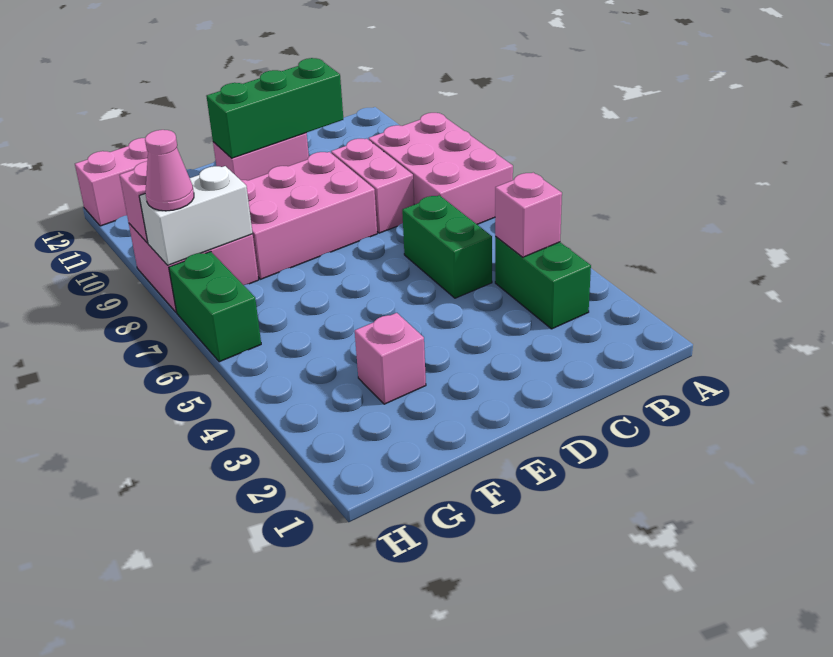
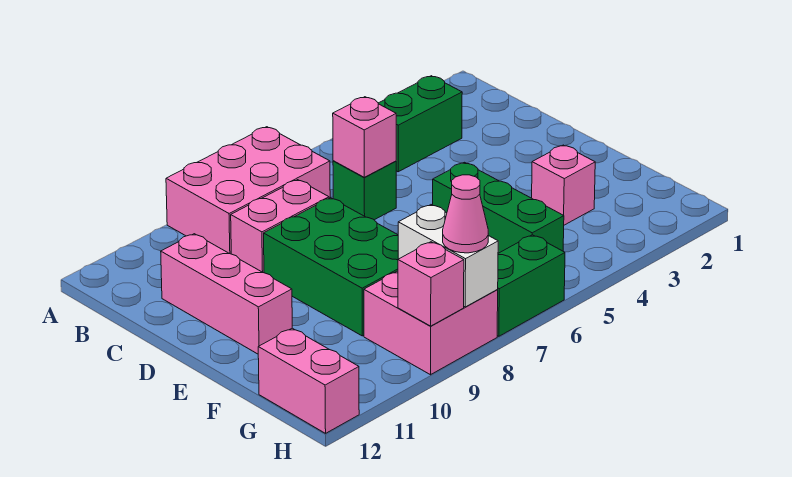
pink brick B4 level 2 -> pink brick C6 level 2
green brick C5:C6 level 1 -> green brick C6 level 1
green brick C11:E11 level 2 -> green brick E5:G5 level 1
pink brick D8:F9 level 1 -> green brick D8:F9 level 1
pink brick D11:E11 level 1 -> pink brick C11:E11 level 1

